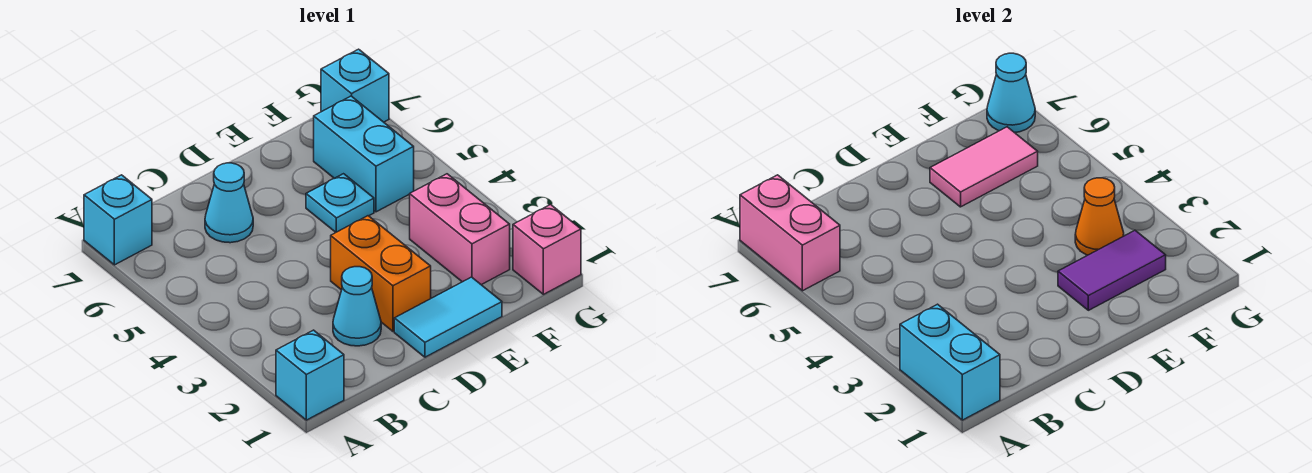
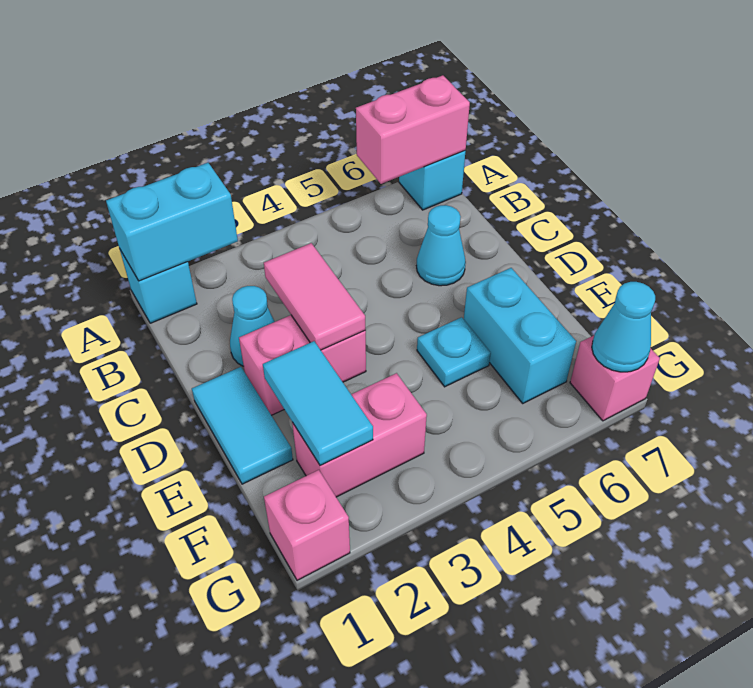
orange brick D2:D3 level 1 -> pink brick D2:D3 level 1
purple tile E2:F2 level 2 -> cyan tile E2:F2 level 2
pink tile E6:F6 level 2 -> pink tile C3:D3 level 2
orange cone F3 level 2 -> none
cyan brick F5:F6 level 1 -> cyan brick E6:F6 level 1
cyan brick G7 level 1 -> pink brick G7 level 1

